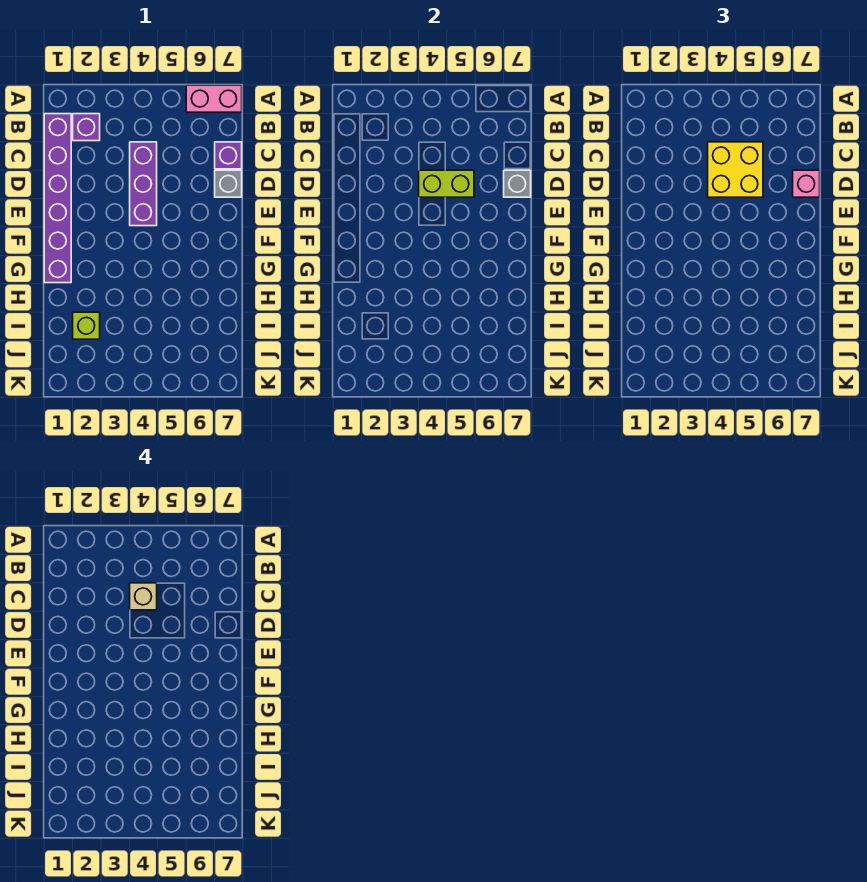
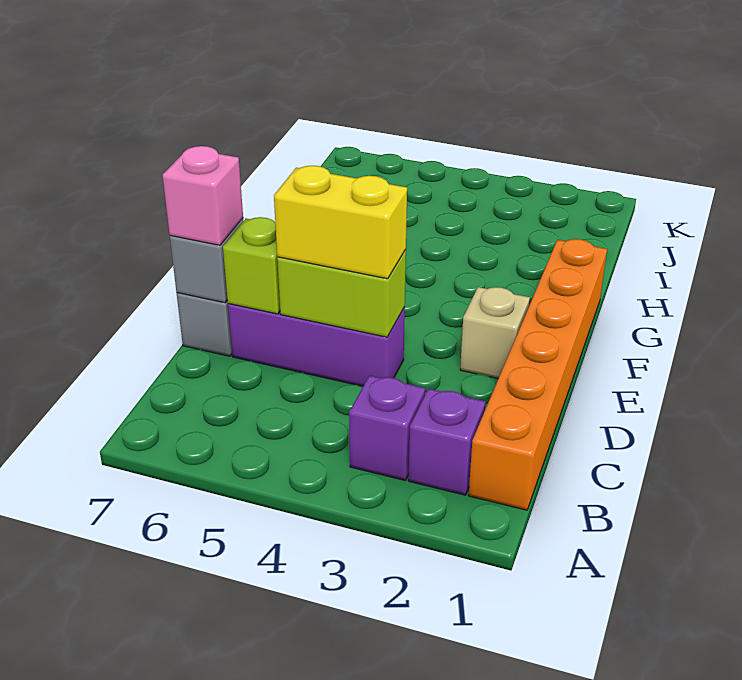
pink brick A6:A7 level 1 -> none
purple brick B1:G1 level 1 -> orange brick B1:G1 level 1
purple brick C4:E4 level 1 -> purple brick D4:D6 level 1
yellow brick C4:D5 level 3 -> yellow brick D4:D5 level 3
tan brick C4 level 4 -> tan brick E2 level 1
purple brick C7 level 1 -> purple brick B3 level 1
lime brick I2 level 1 -> lime brick D6 level 2

